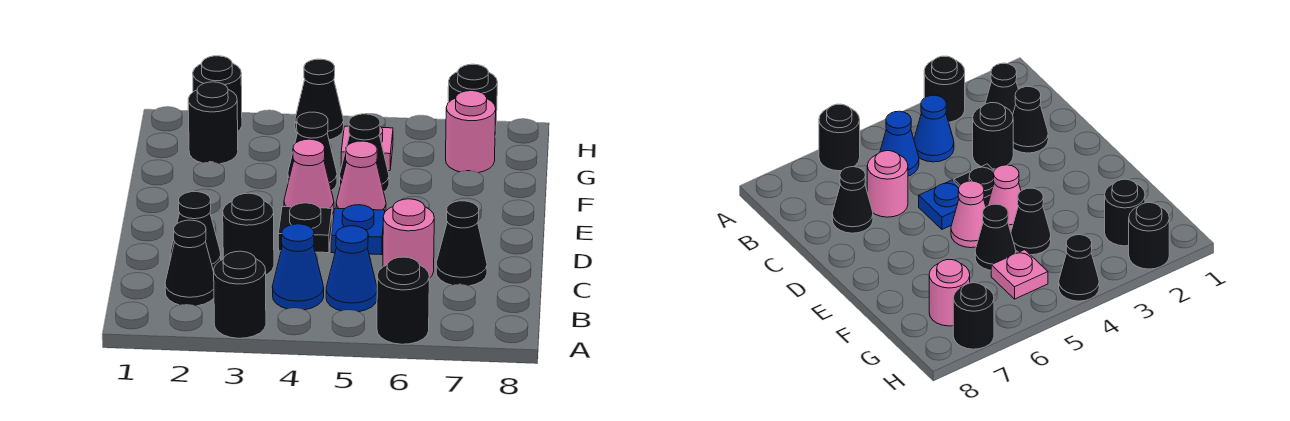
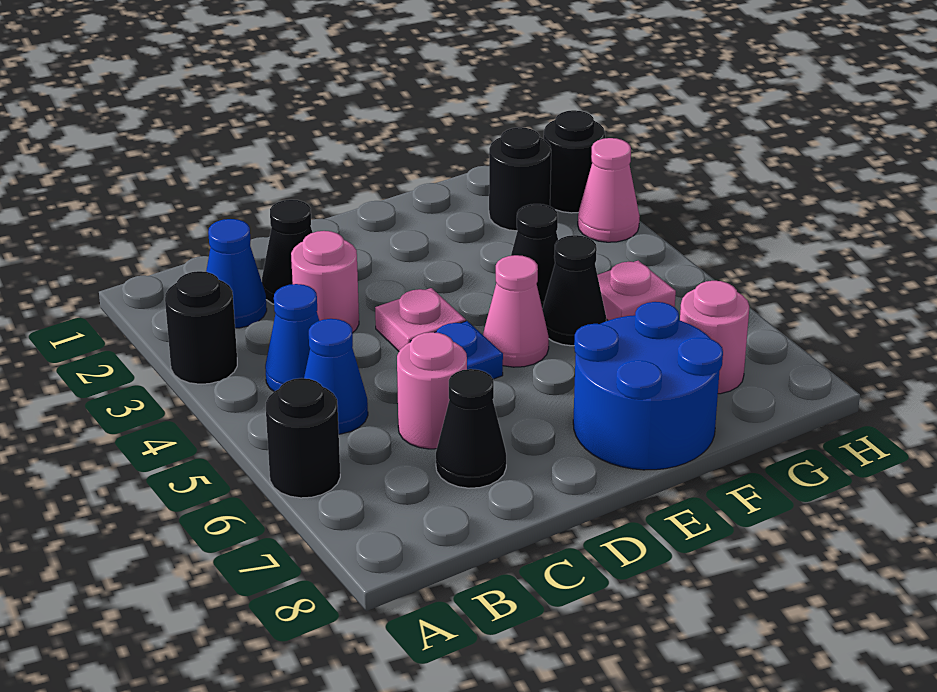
black cone B2 level 1 -> blue cone B2 level 1
black round brick C3 level 1 -> pink round brick C3 level 1
black plate D4 level 1 -> pink plate D4 level 1
pink cone E4 level 1 -> pink cone H3 level 1
none -> blue round brick E7:F8 level 1
black cone H4 level 1 -> none
black round brick H7 level 1 -> none

